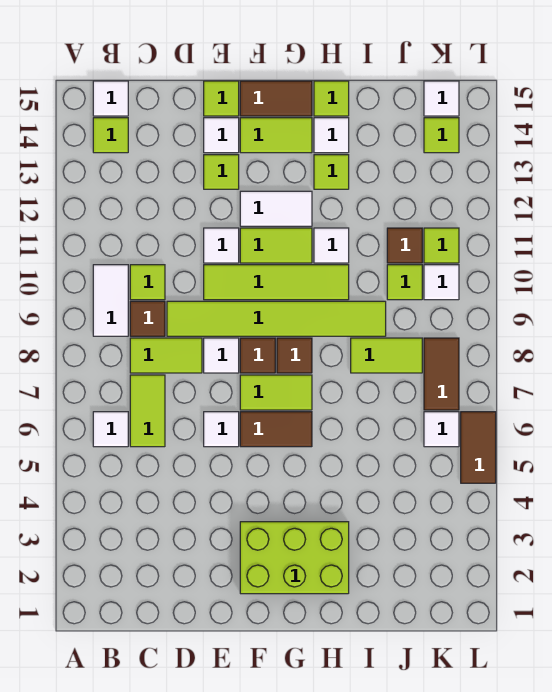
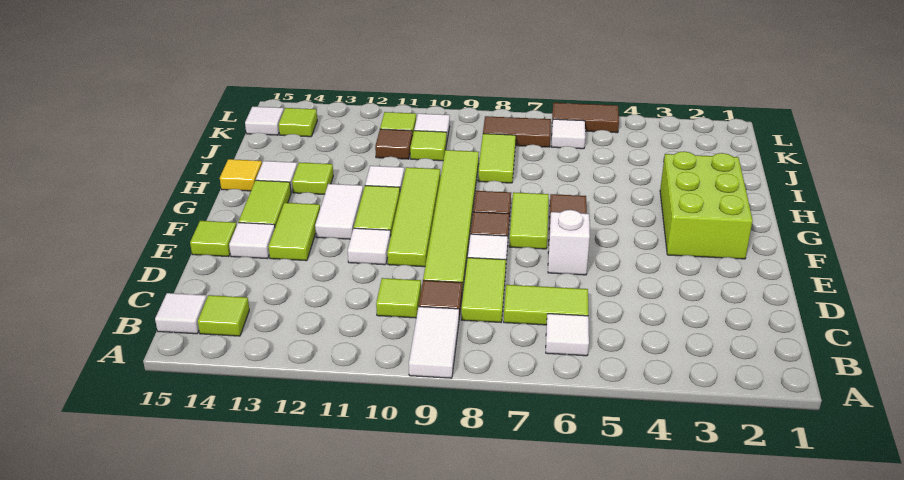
white tile B9:B10 level 1 -> white tile A9:B9 level 1
white tile E6 level 1 -> white brick E6 level 1
lime tile E13 level 1 -> lime tile E13:F13 level 1
brown tile F15:G15 level 1 -> none
lime tile H15 level 1 -> yellow tile H15 level 1

